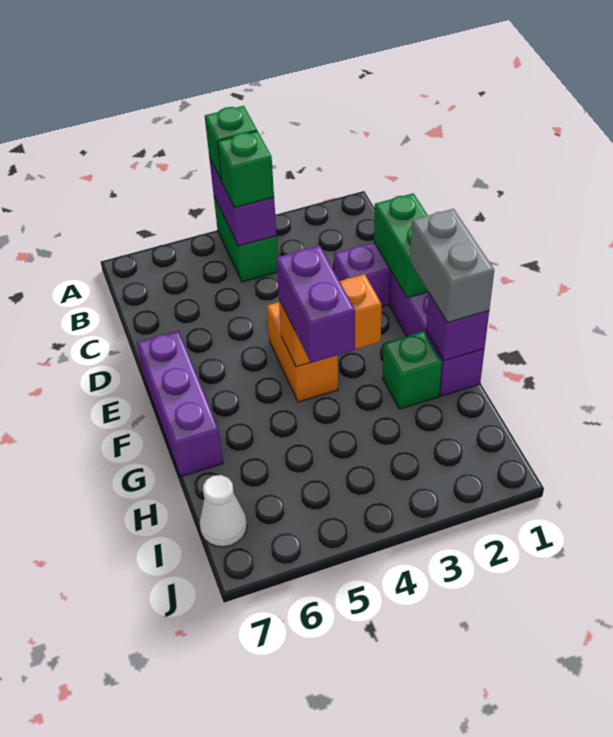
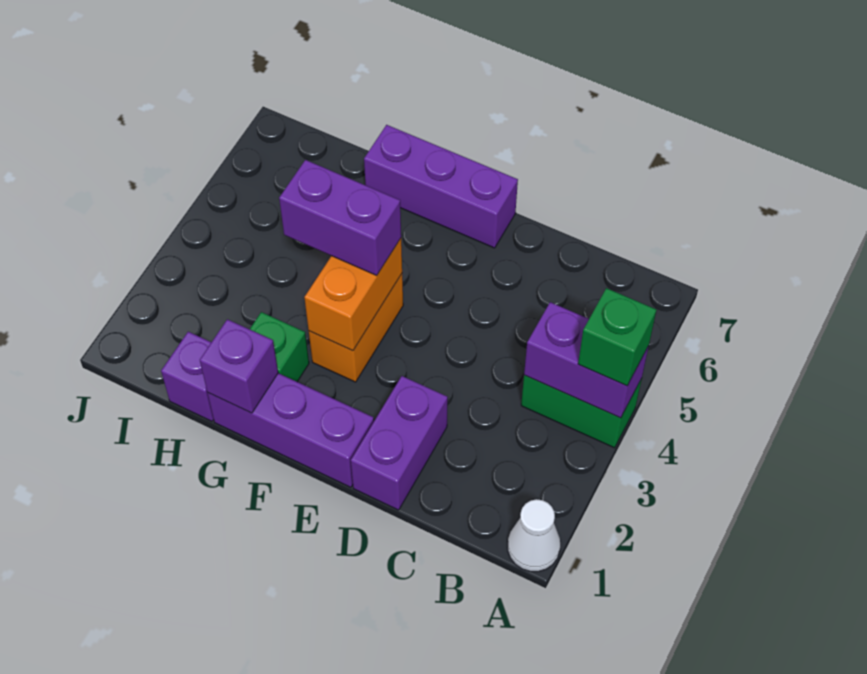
green brick B4 level 3 -> none
green brick D1:E1 level 2 -> none
orange brick E4:F4 level 1 -> orange brick F3:F4 level 1
grey brick F1:G1 level 3 -> none
none -> purple brick H1 level 1
white cone I7 level 1 -> white cone A1 level 1

